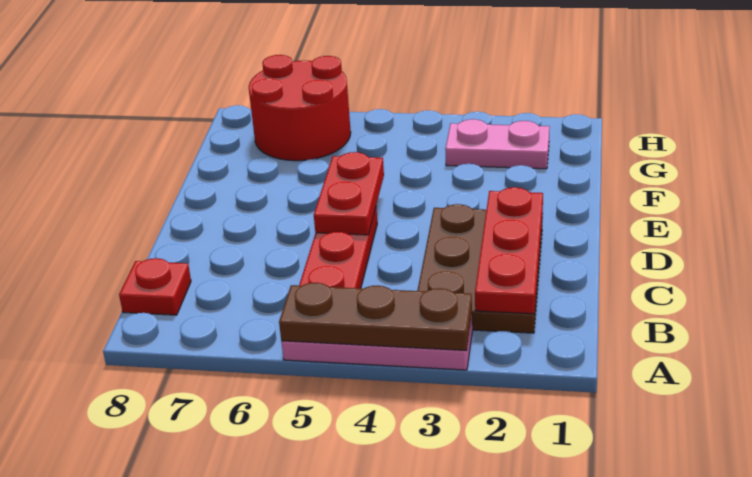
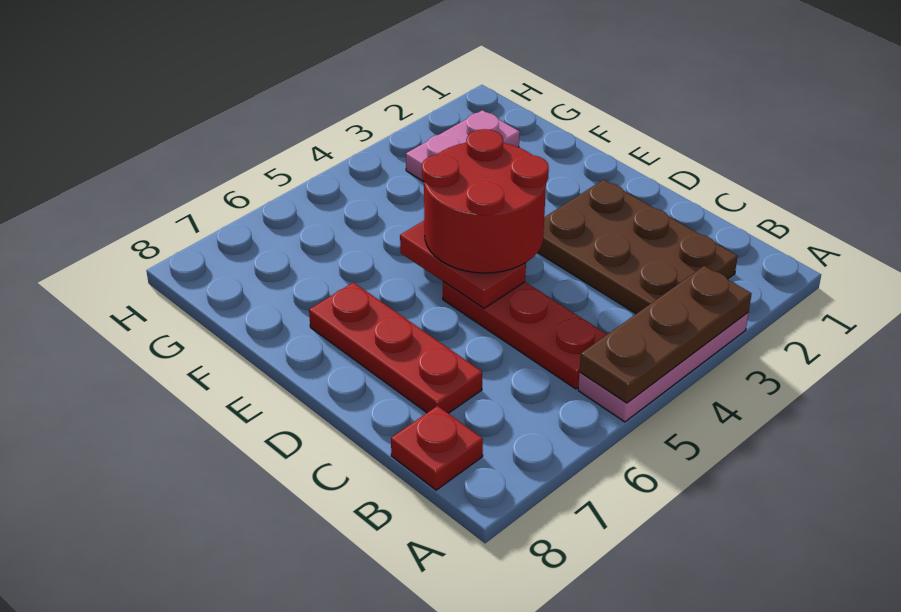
red plate B2:D2 level 2 -> red plate C7:E7 level 1
red round brick G6:H7 level 1 -> red round brick D4:E5 level 3

